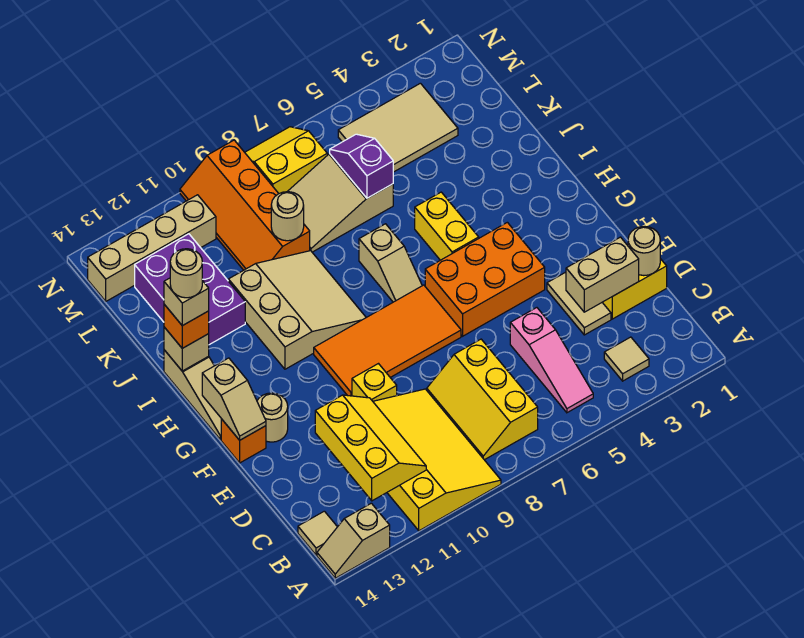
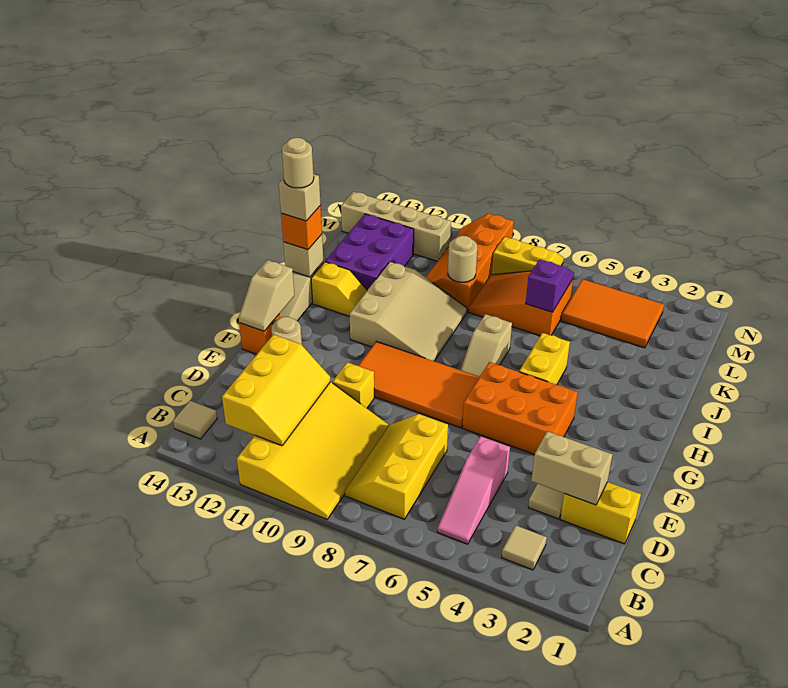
tan slope A13:A14 level 1 top 13 -> none
tan round brick D1 level 2 -> none
none -> yellow slope I12:I13 level 1 top 13
tan slope K6:L8 level 1 top 6 -> orange slope K6:L8 level 1 top 6
tan tile L3:M5 level 1 -> orange tile L3:M5 level 1

